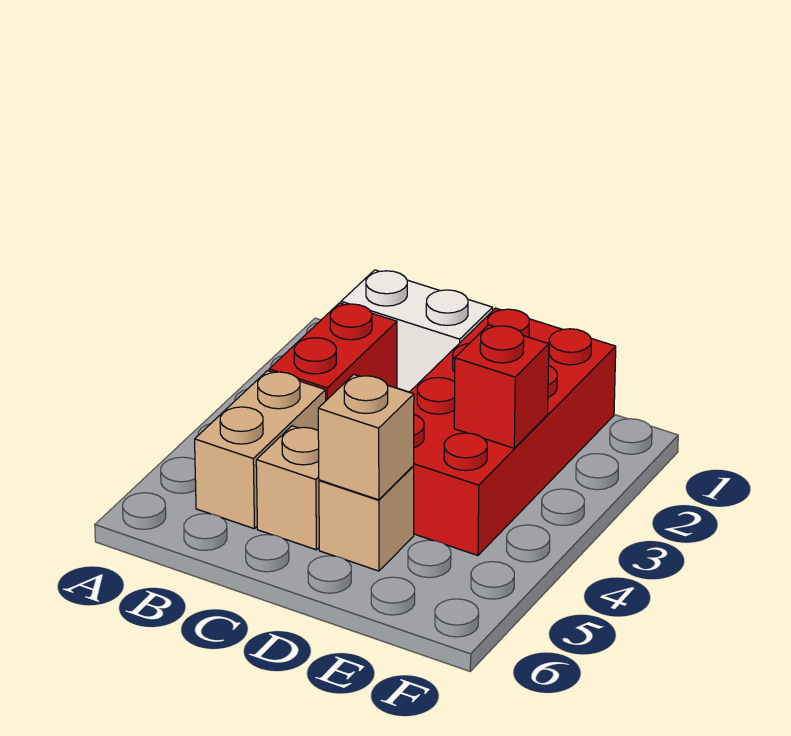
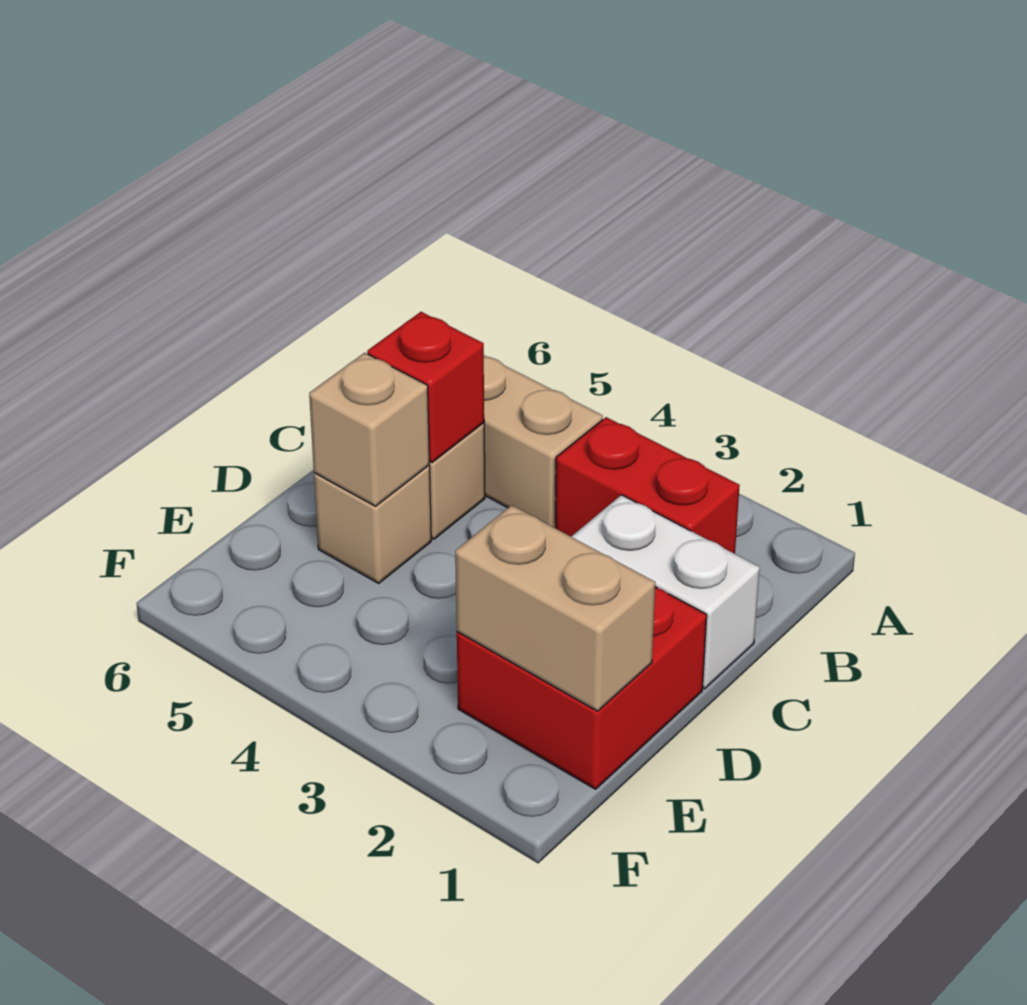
white brick B1:C1 level 1 -> white brick C1:C2 level 1
red brick D1:E4 level 1 -> red brick D1:E2 level 1
none -> tan brick E1:E2 level 2
red brick E3 level 2 -> red brick C5 level 2

